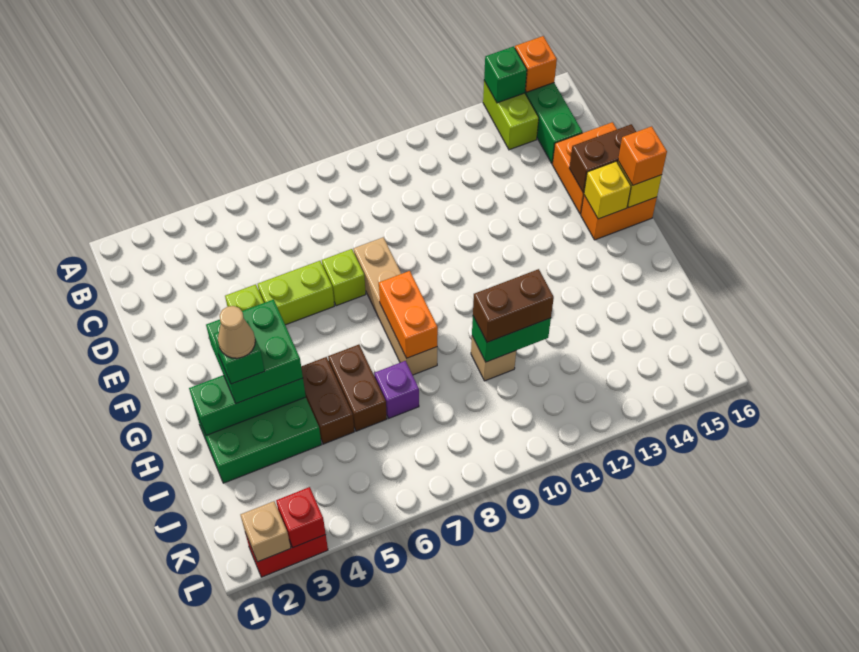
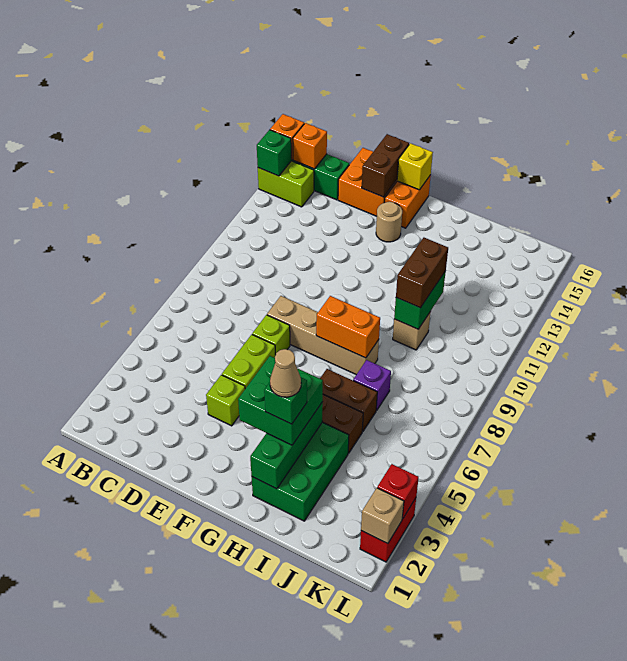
none -> tan round brick F14 level 1
yellow brick F15 level 2 -> none
orange brick F16 level 3 -> orange brick B15 level 2

